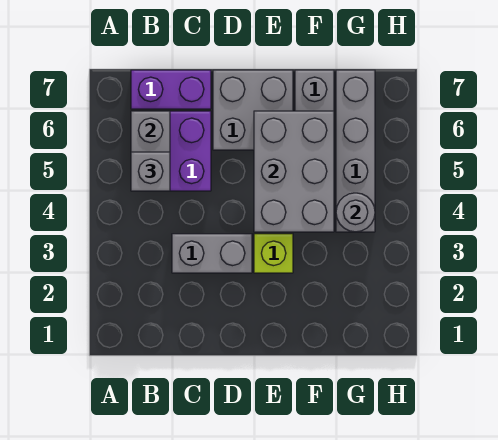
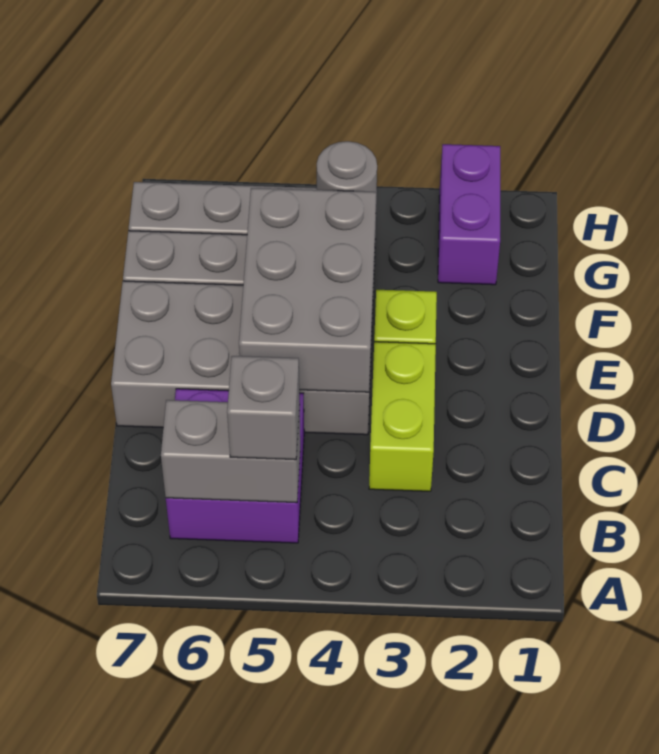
purple brick B7:C7 level 1 -> purple brick G2:H2 level 1
grey brick C3:D3 level 1 -> lime brick C3:D3 level 1
grey brick D6:E7 level 1 -> grey brick D4:E7 level 1
grey brick E4:F6 level 2 -> grey brick D4:F5 level 2

